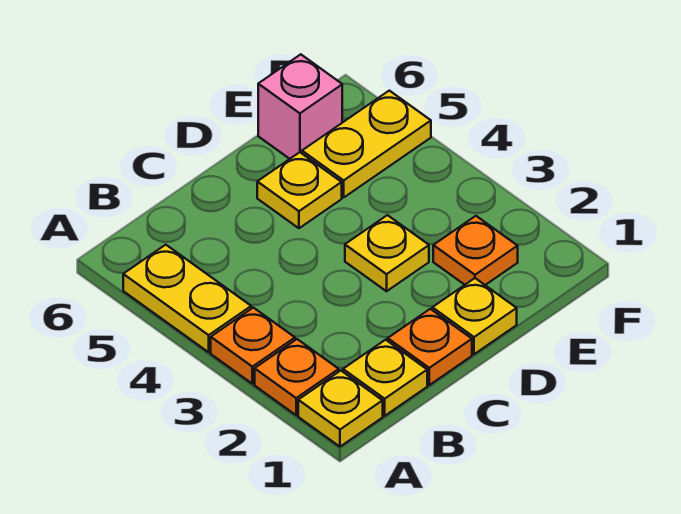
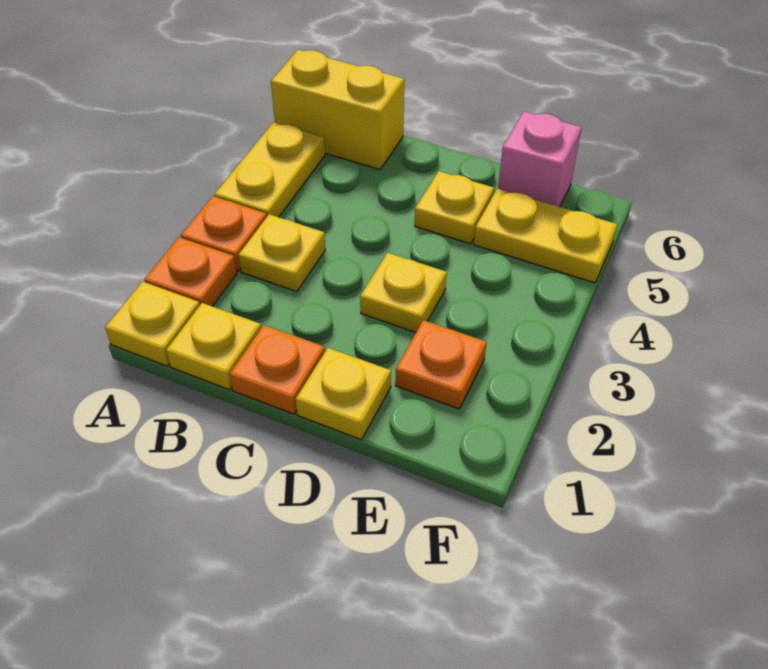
none -> yellow brick A6:B6 level 1
none -> yellow plate B3 level 1

